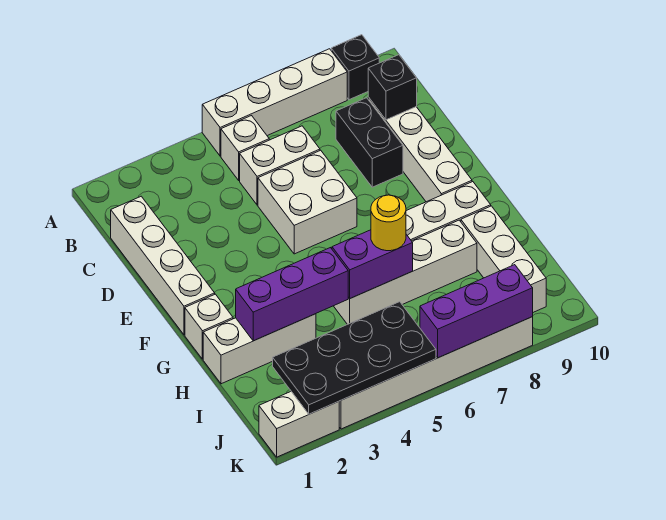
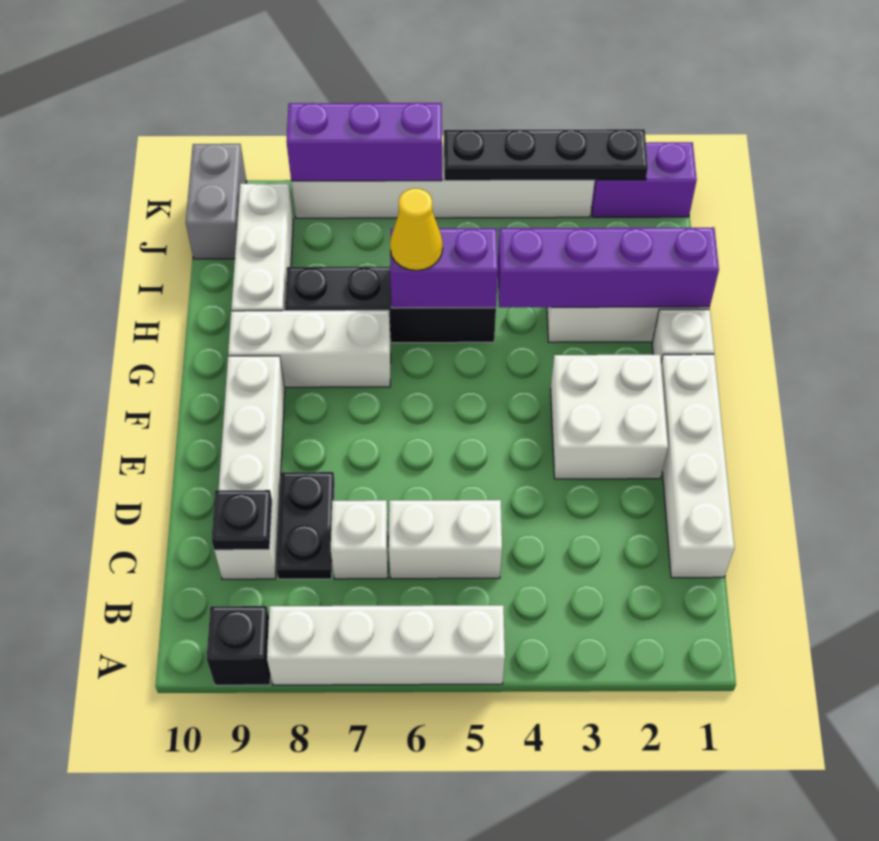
white brick B5 level 1 -> white brick C7 level 1
black brick C8:D8 level 1 -> black plate C8:D8 level 1
black brick C9 level 2 -> black plate C9 level 2
white brick D5:E6 level 1 -> white brick E2:F3 level 1
purple brick H2:H4 level 2 -> purple brick H1:H4 level 2
white brick H5:H8 level 1 -> black brick H5:H8 level 1
yellow round brick H6 level 3 -> yellow cone H6 level 3
black plate J2:K5 level 2 -> black plate K2:K5 level 2
none -> grey brick J10:K10 level 1
white brick K1:K2 level 1 -> purple brick K1:K2 level 1

